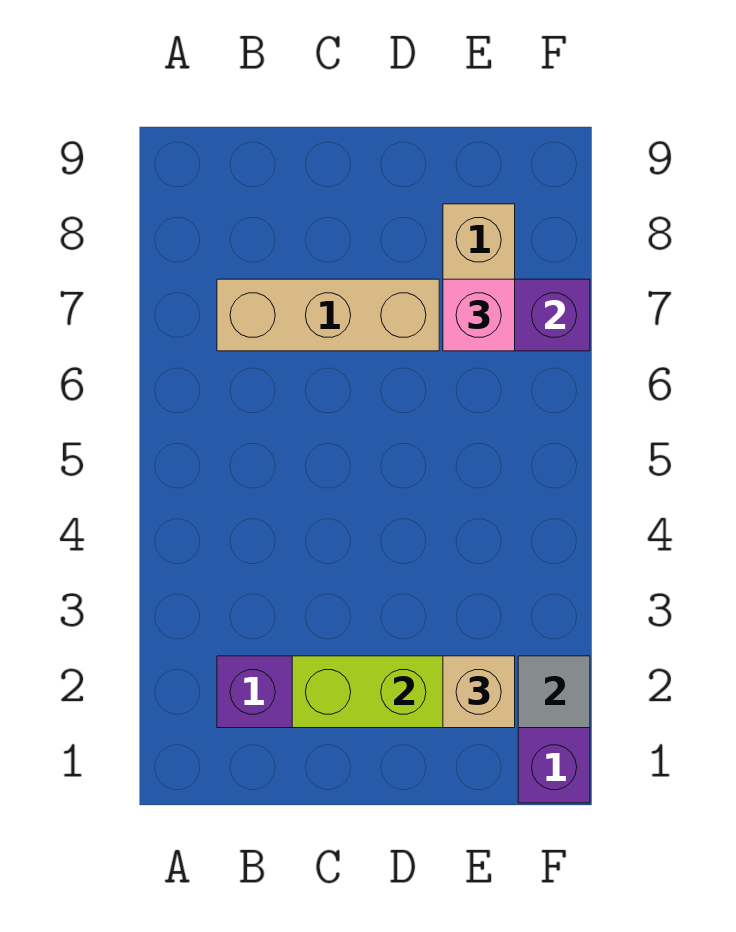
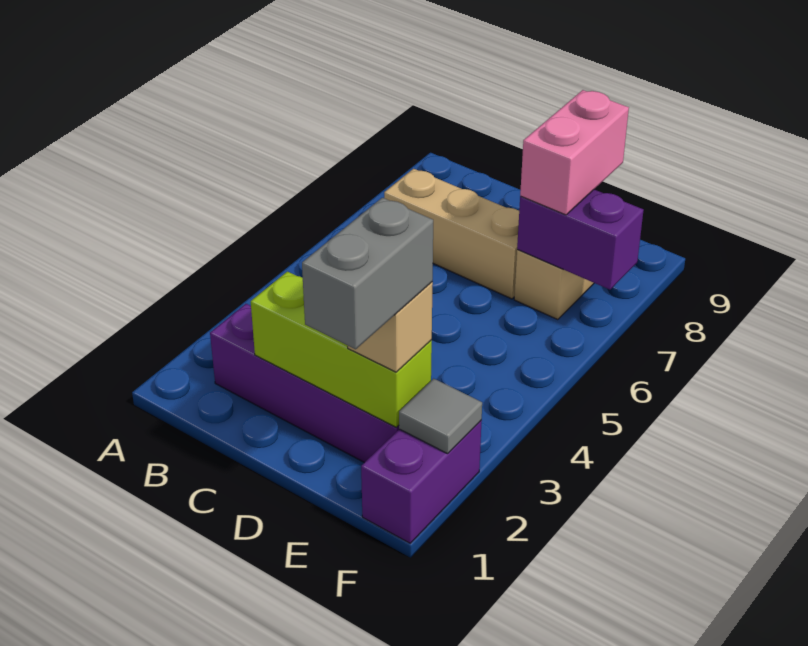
none -> grey brick E1:E2 level 4
pink brick E7 level 3 -> pink brick E7:E8 level 3

